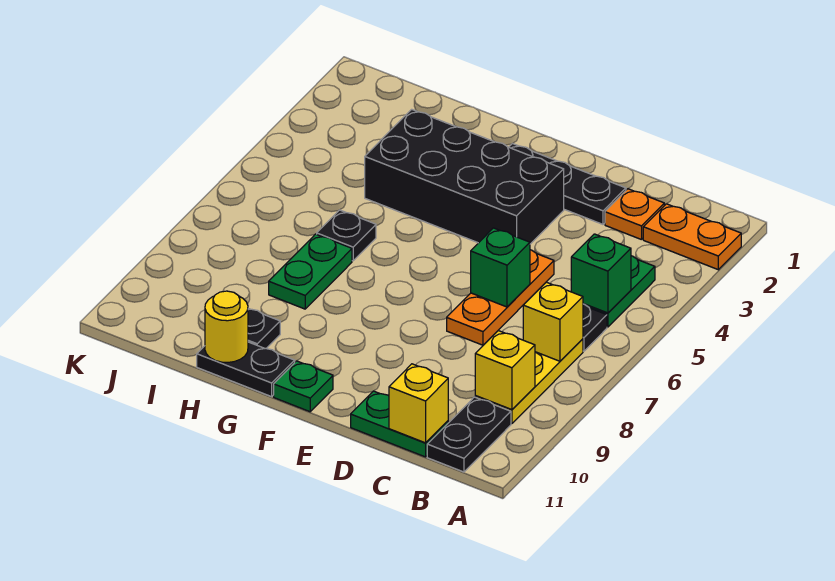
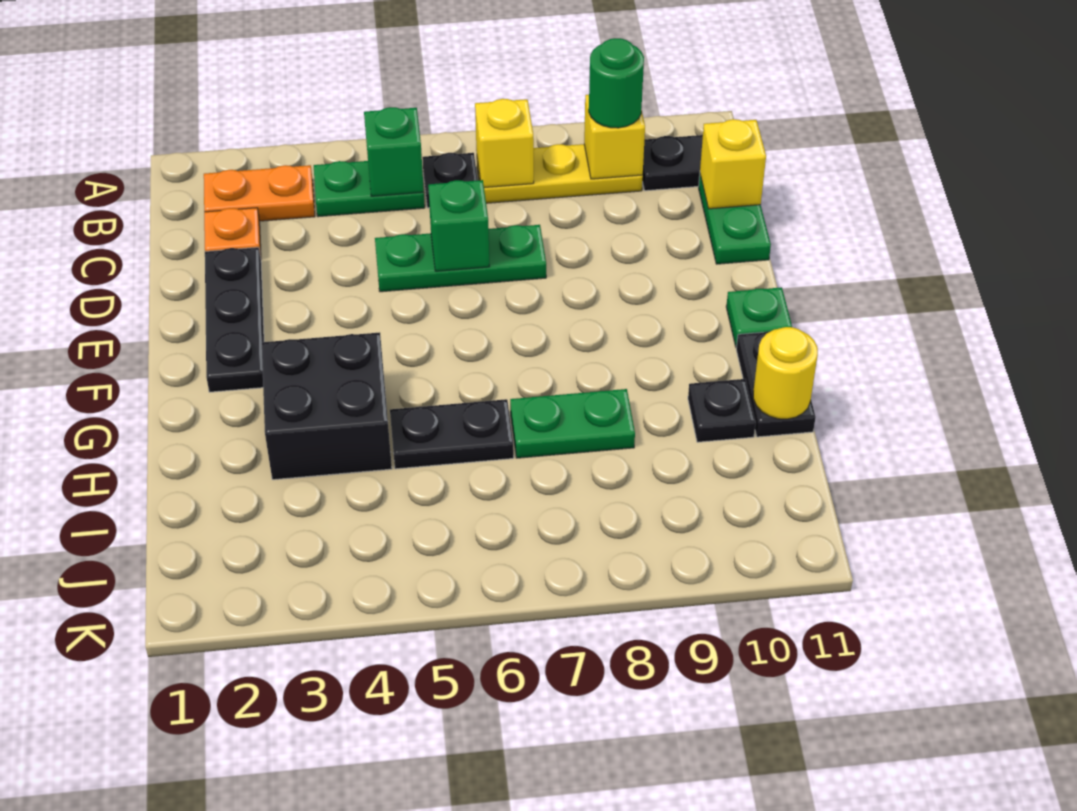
orange plate A2:B2 level 1 -> orange plate B2:B3 level 1
none -> green round brick B9 level 3
orange plate D5:D7 level 1 -> green plate D5:D7 level 1
black brick E3:H4 level 1 -> black brick G3:H4 level 1
black plate H6 level 1 -> black plate H5:H6 level 1

